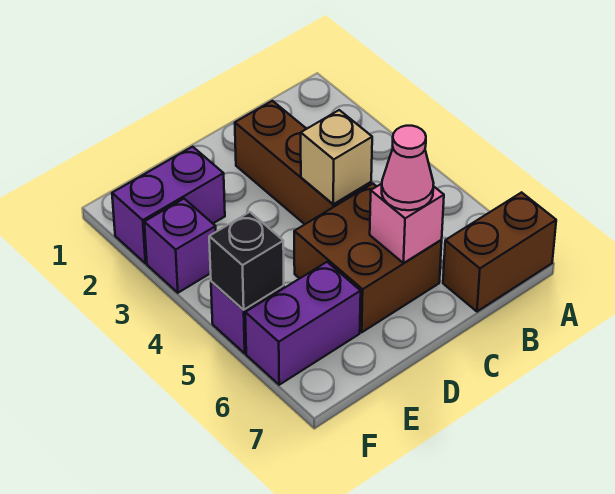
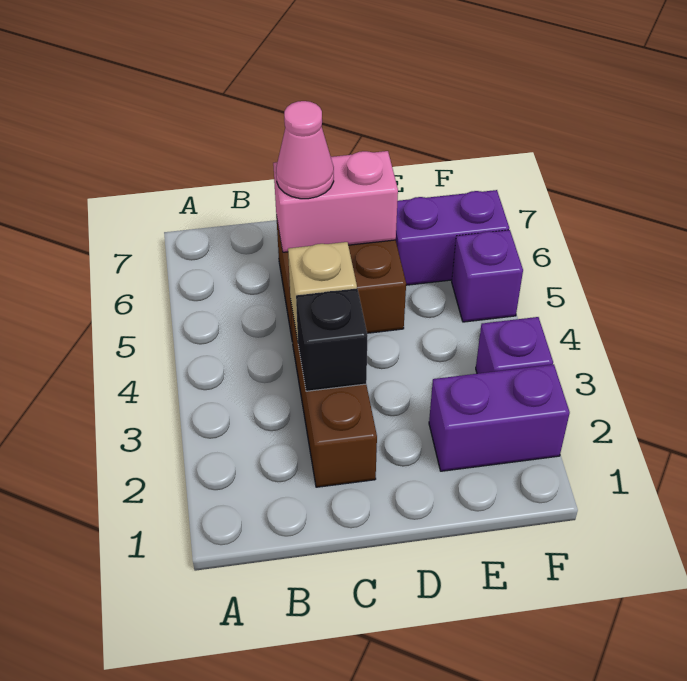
brown brick A7:B7 level 1 -> none
pink brick C6 level 2 -> pink brick C6:D6 level 2
black brick F5 level 2 -> black brick C3 level 2

